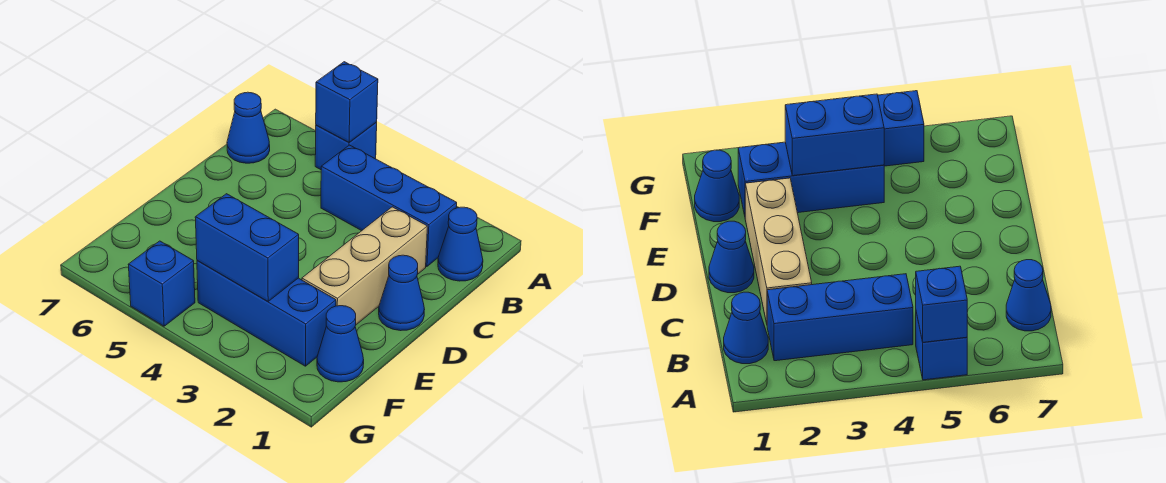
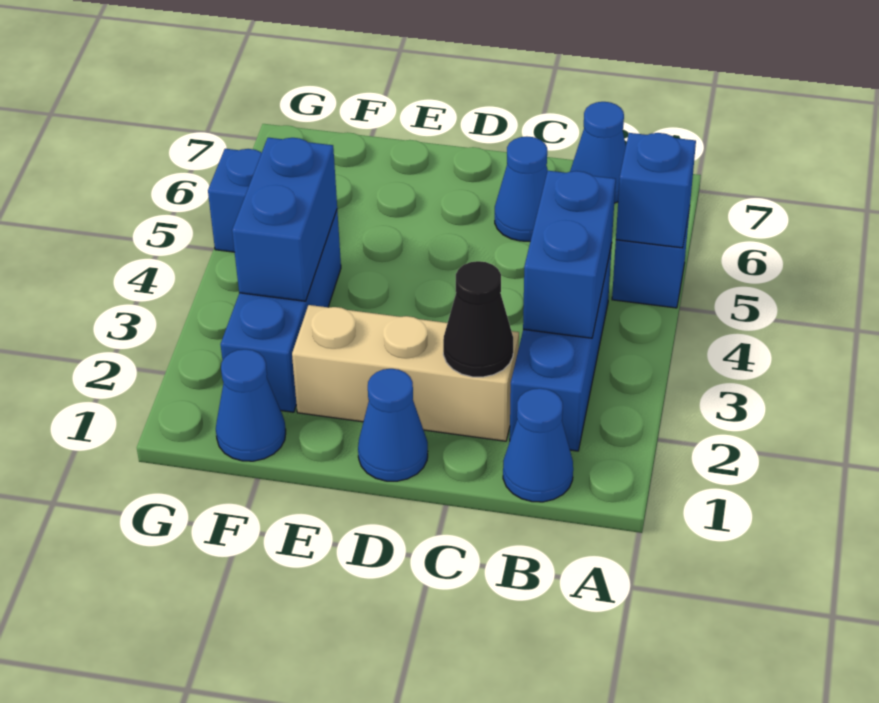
none -> blue brick B3:B4 level 2
none -> black cone C2 level 2
none -> blue cone C6 level 1

